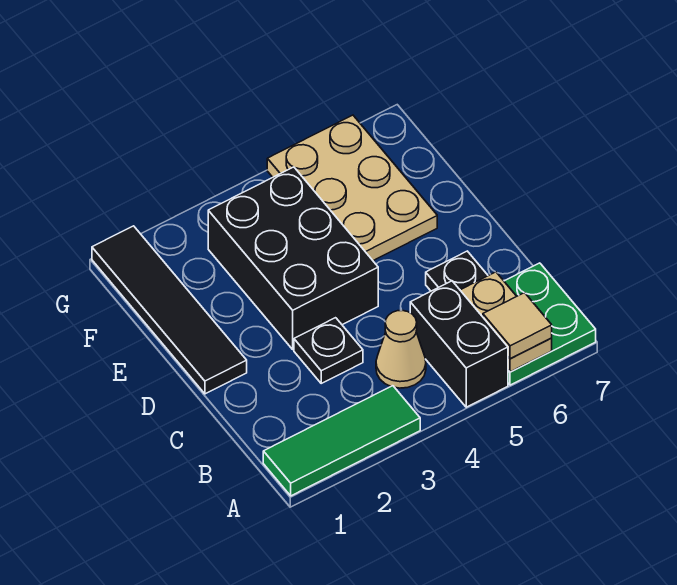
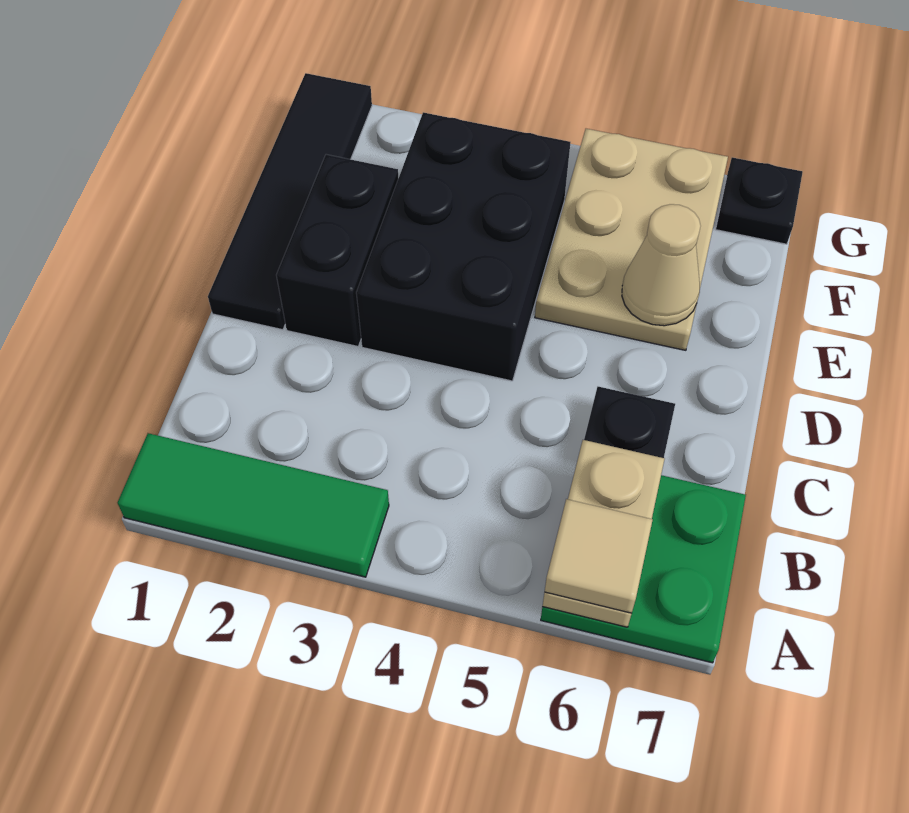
black brick A5:B5 level 1 -> black brick D2:E2 level 1
tan cone B4 level 1 -> tan cone E6 level 2
black plate C3 level 1 -> black plate G7 level 1

